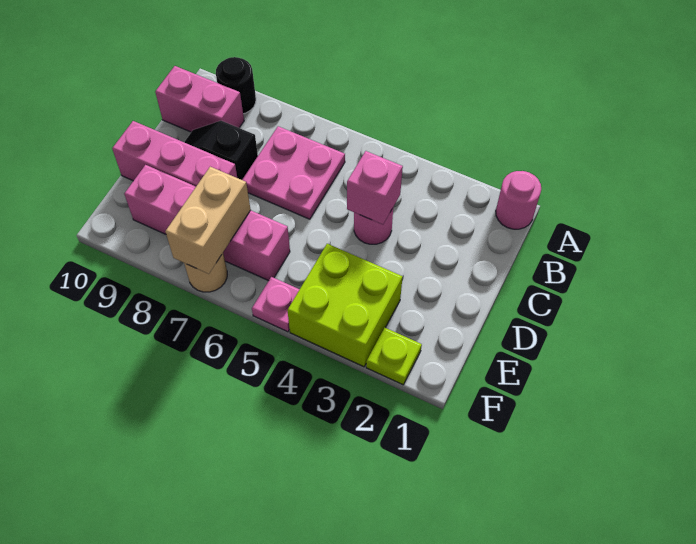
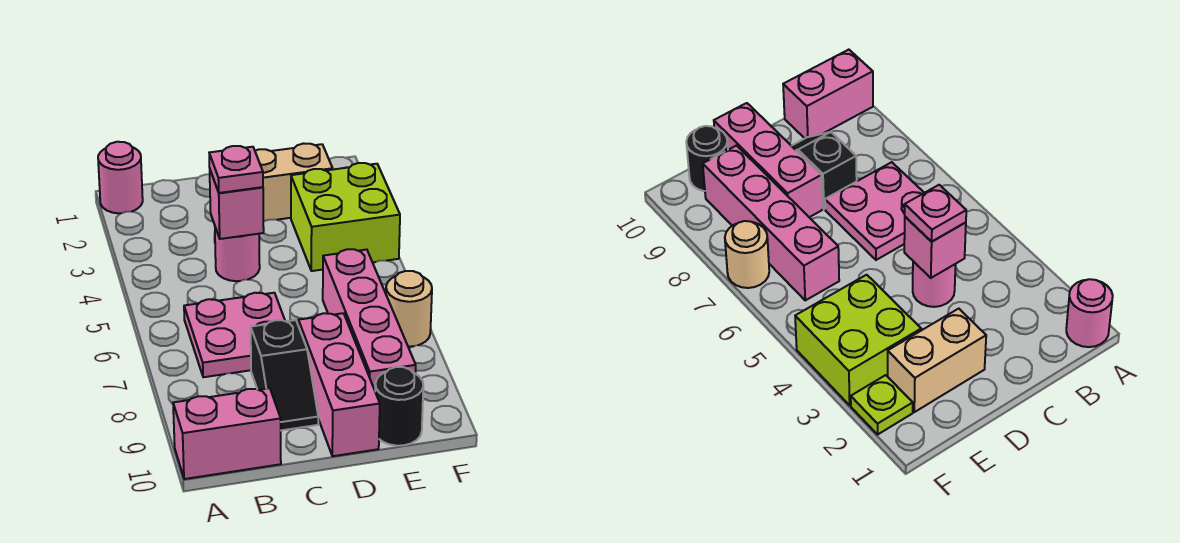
black round brick A9 level 1 -> black round brick E10 level 1
pink brick B9:B10 level 1 -> pink brick A10:B10 level 1
tan brick E7:F7 level 2 -> tan brick D2:E2 level 1
pink plate F5 level 1 -> pink plate C4 level 3

